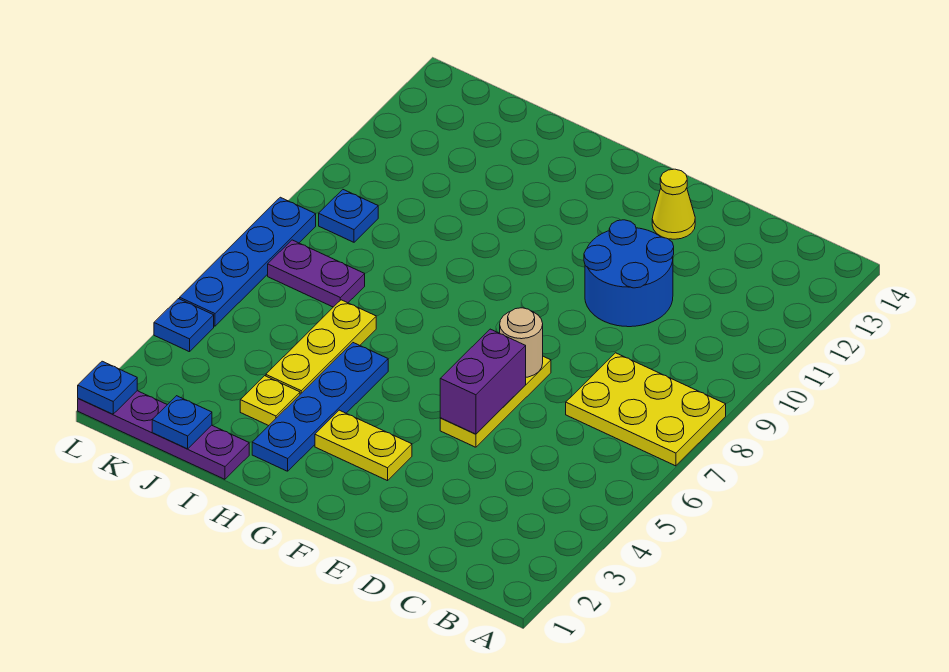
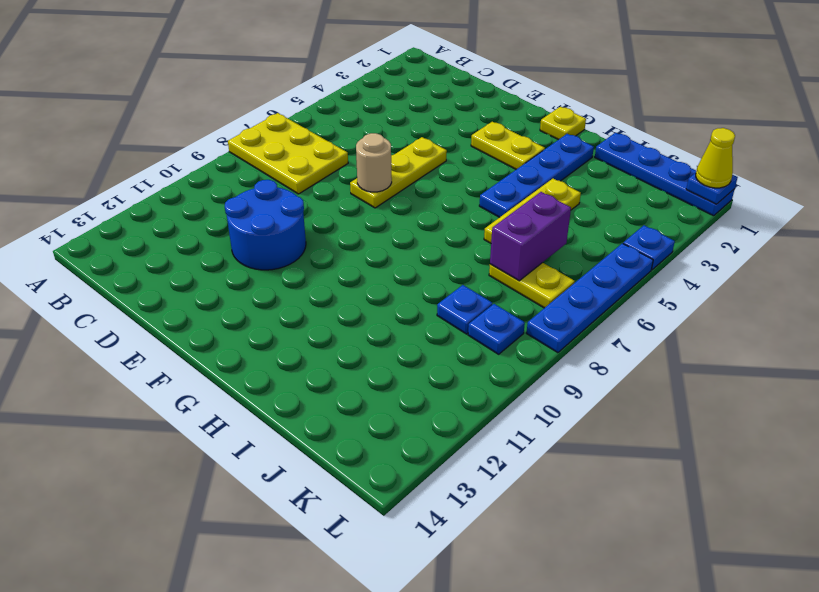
purple brick E5:E6 level 2 -> purple brick J6:J7 level 2
yellow cone E13 level 1 -> yellow cone L1 level 3
purple plate I1:L1 level 1 -> blue plate I1:L1 level 1
yellow plate I3 level 1 -> yellow plate G1 level 1
blue plate J1 level 2 -> blue plate J9 level 1
purple plate J7:K7 level 1 -> yellow plate J7:K7 level 1

